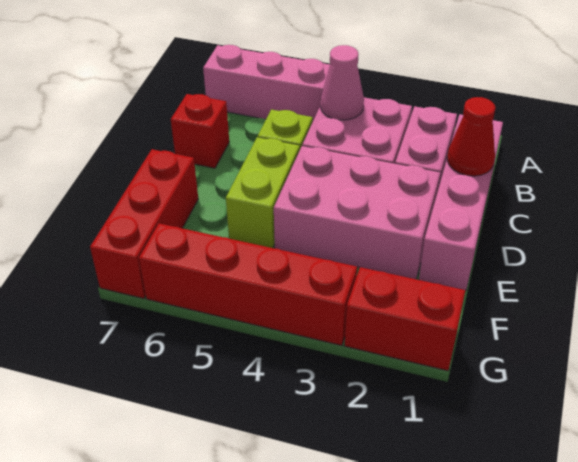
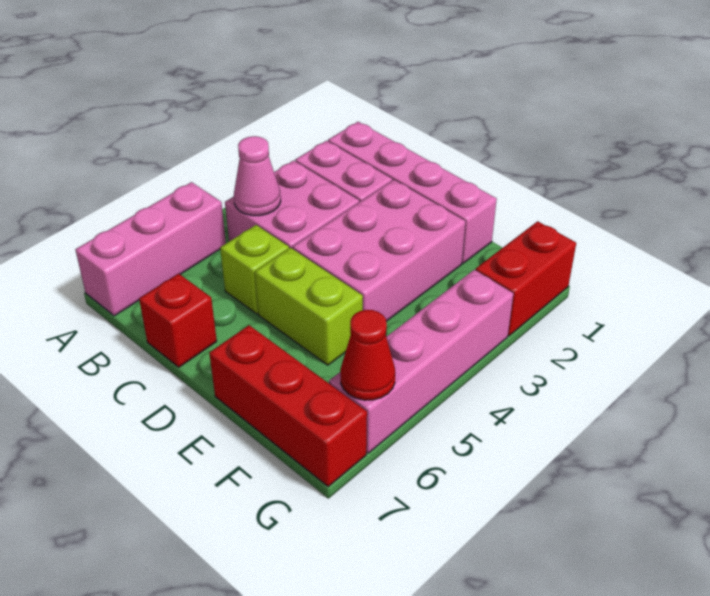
red cone C1 level 2 -> red cone G6 level 2
red brick G3:G6 level 1 -> pink brick G3:G6 level 1

